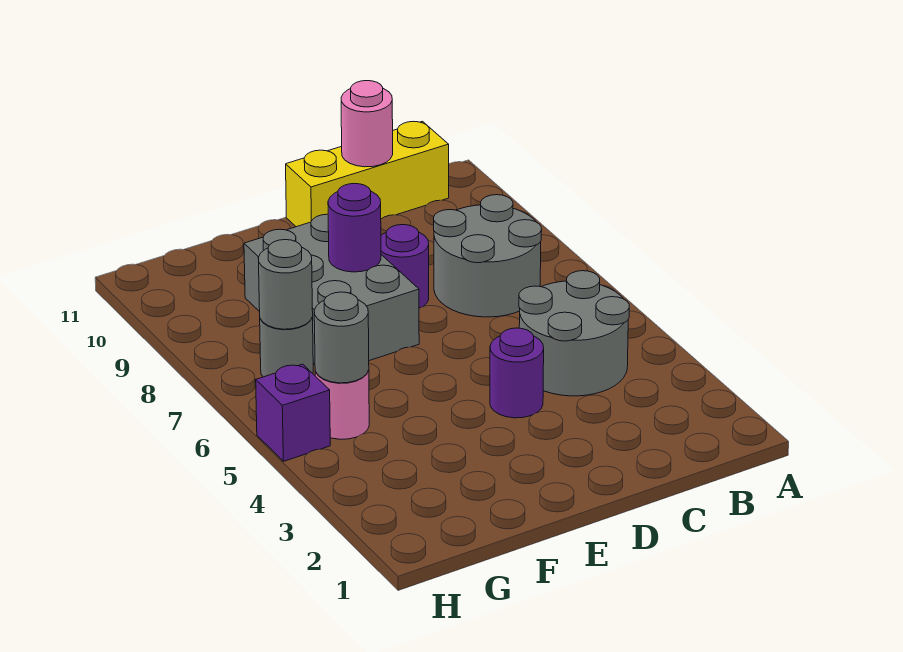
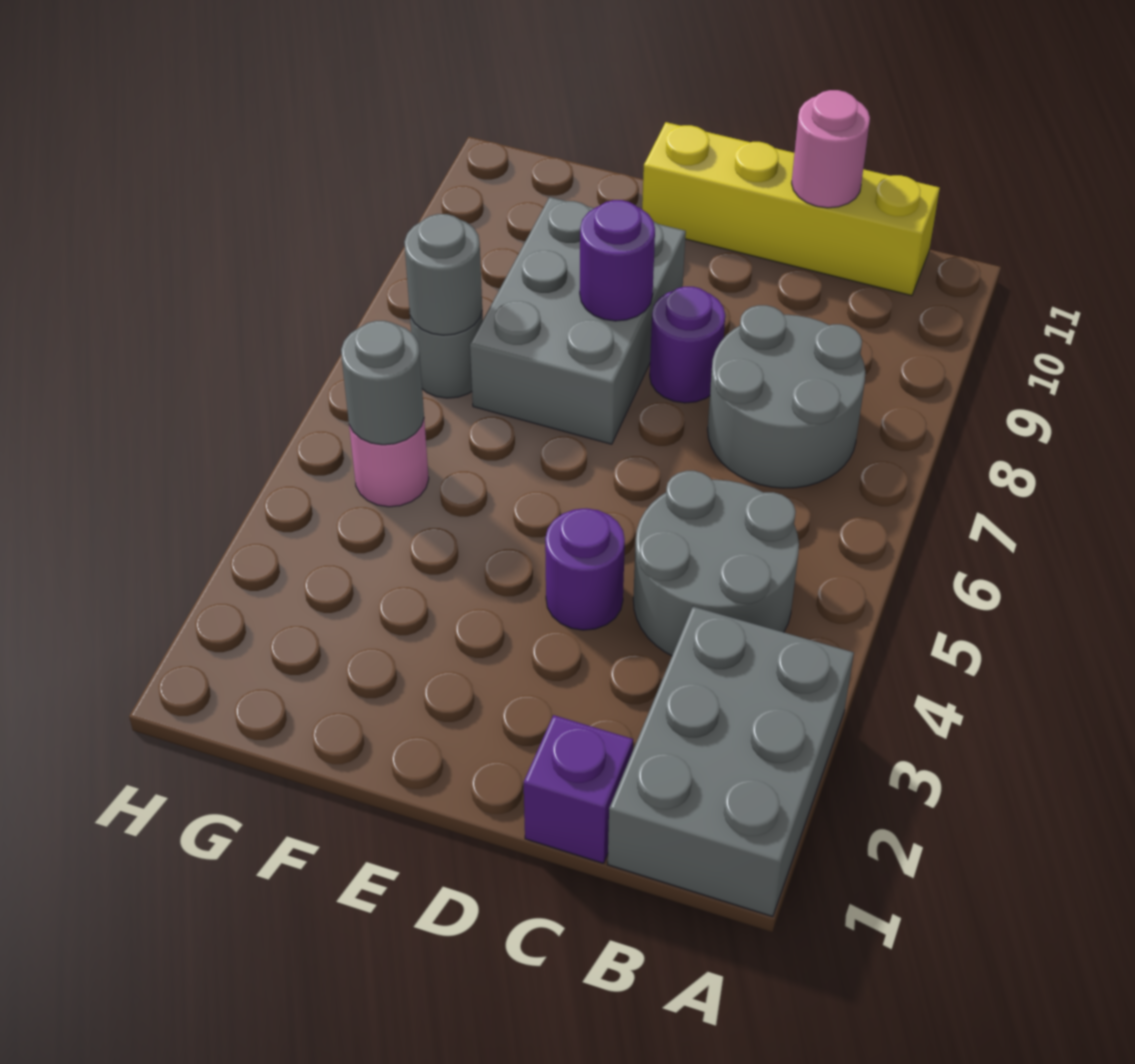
none -> grey brick A1:B3 level 1
yellow brick B11:D11 level 1 -> yellow brick B11:E11 level 1
purple brick H5 level 1 -> purple brick C1 level 1

